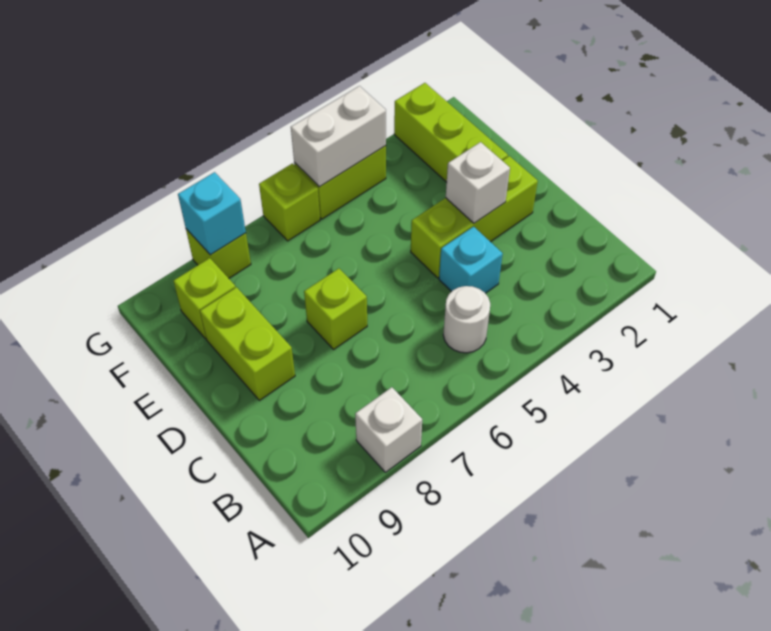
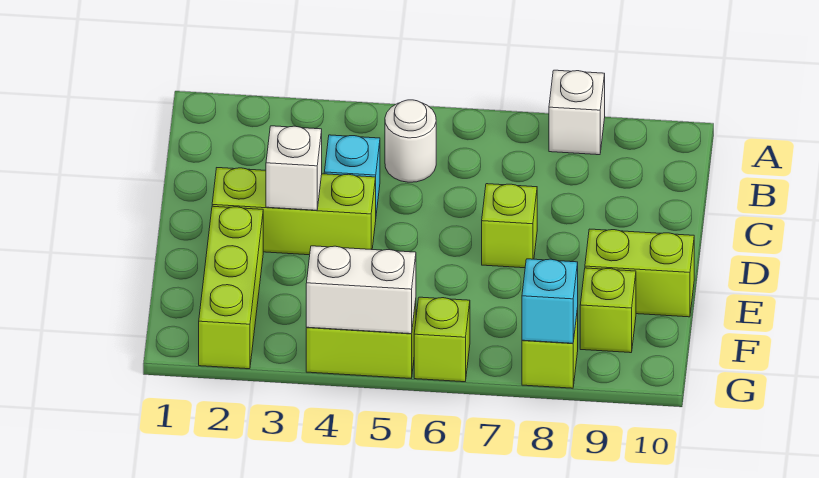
lime brick D9:E9 level 1 -> lime brick E9:E10 level 1

